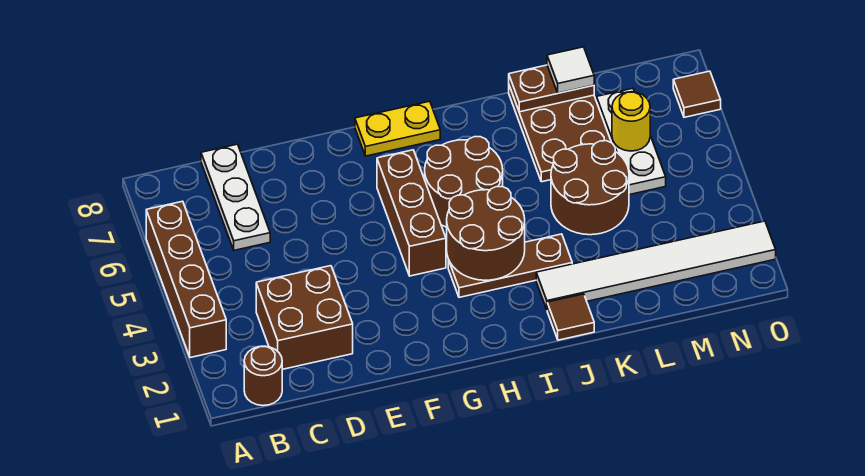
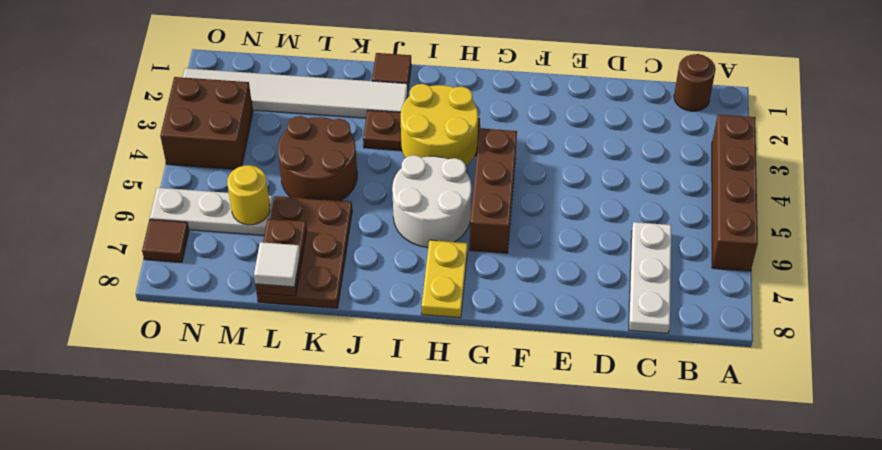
brown brick C2:D3 level 1 -> brown brick N3:O4 level 1
yellow plate G8:H8 level 1 -> yellow plate H7:H8 level 1
brown round brick H3:I4 level 2 -> yellow round brick H3:I4 level 2
brown round brick H5:I6 level 1 -> white round brick H5:I6 level 1
brown plate K8:L8 level 2 -> brown plate L7:L8 level 2
white plate M5:M7 level 1 -> white plate M6:O6 level 1

